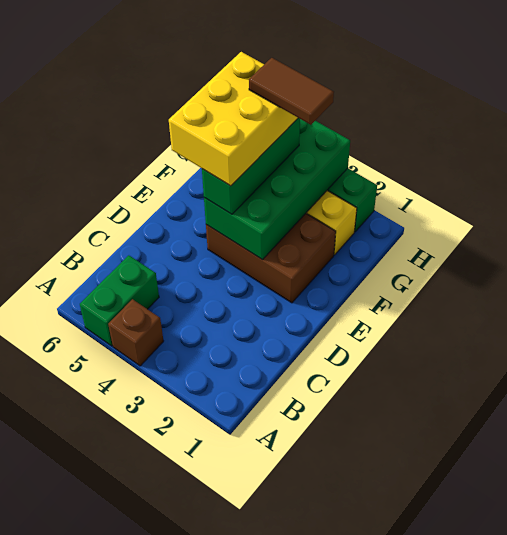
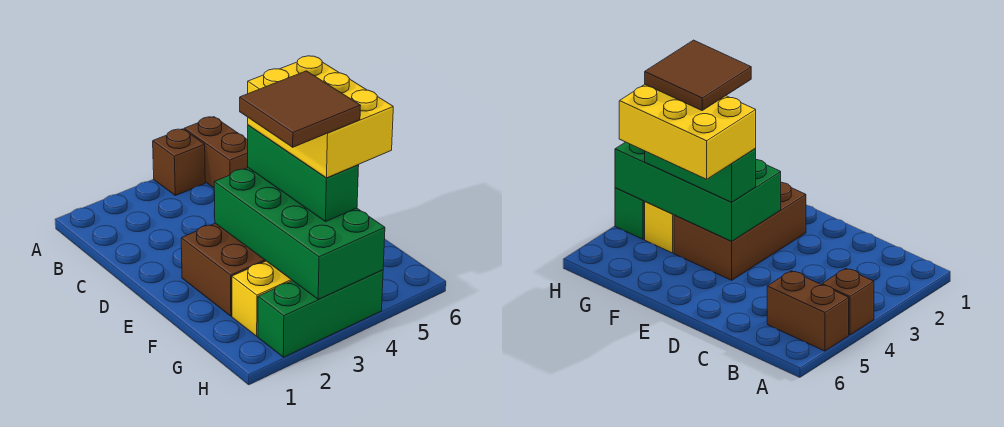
green brick A5:B5 level 1 -> brown brick A5:B5 level 1
brown tile G3:G4 level 5 -> brown tile F3:G4 level 5

